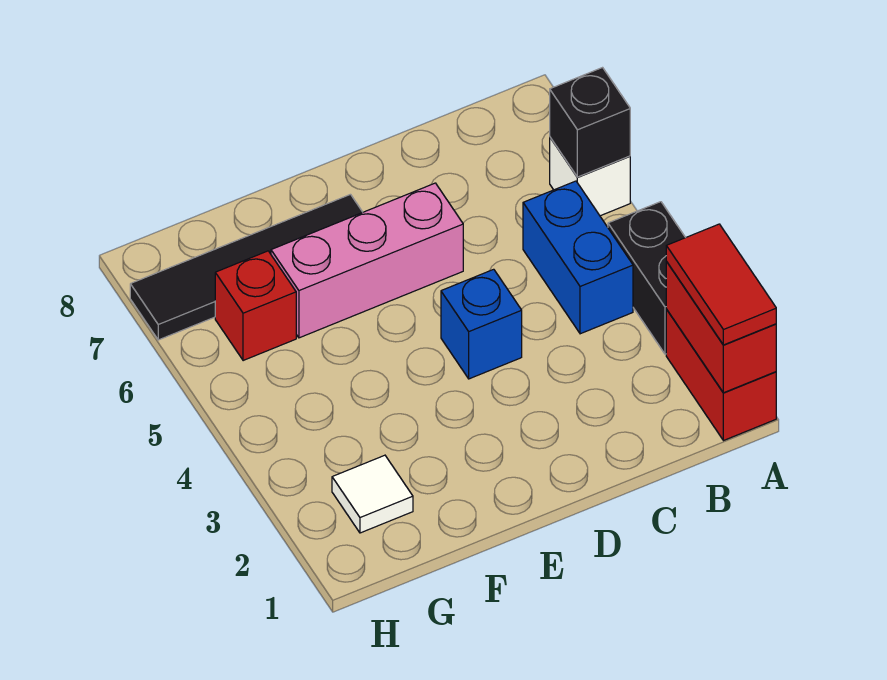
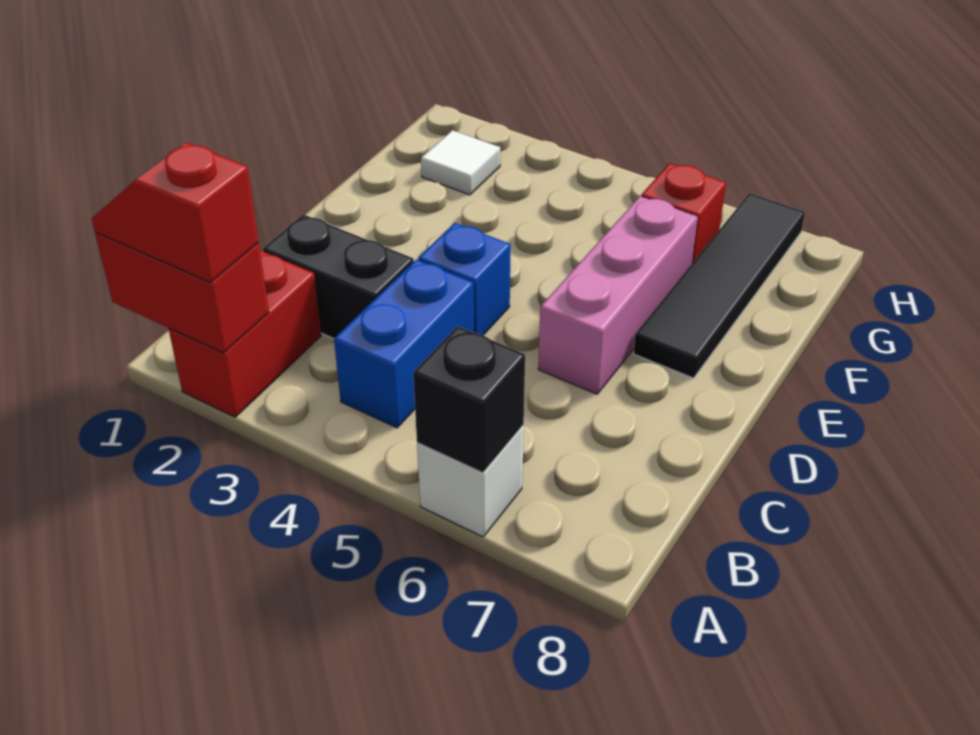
red brick A1:A2 level 1 -> red brick A2:B2 level 1
red tile A1:A2 level 3 -> red slope A1:A2 level 3 top 2
black brick A3:A4 level 1 -> black brick C2:C3 level 1
blue brick B4:B5 level 1 -> blue brick B4:C4 level 1

